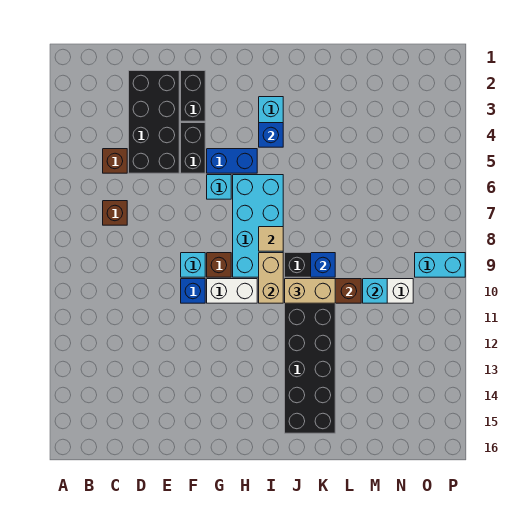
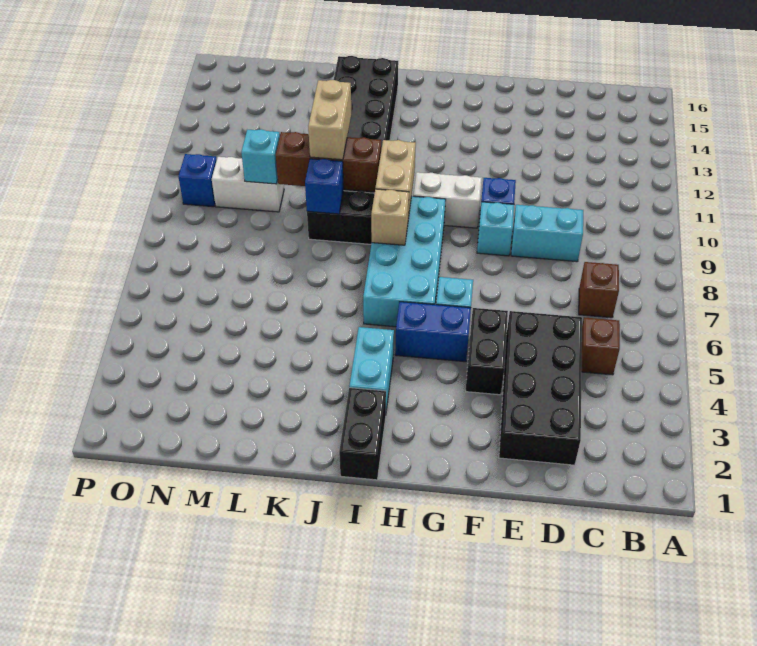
black brick F2:F3 level 1 -> black brick I1:I2 level 1
brown brick G9 level 1 -> none
blue brick I4 level 2 -> blue brick O10 level 1
tan tile I8 level 2 -> tan brick I8 level 2
tan brick J10:K10 level 3 -> tan brick K10:K11 level 3
cyan brick O9:P9 level 1 -> cyan brick D9:E9 level 1

